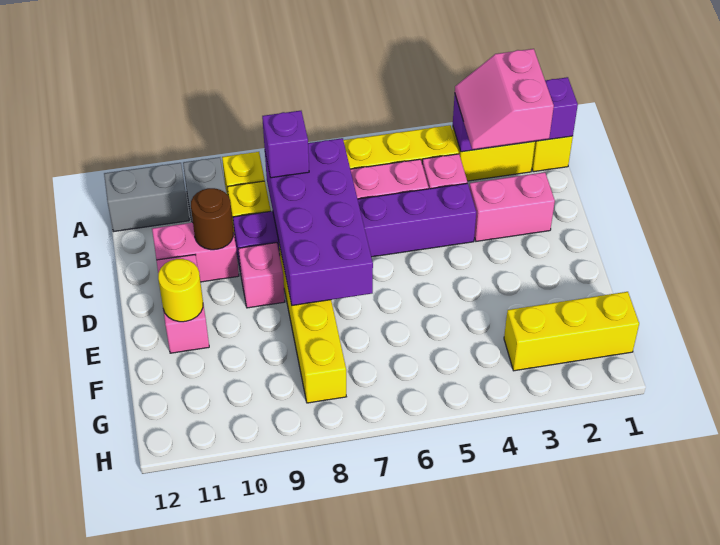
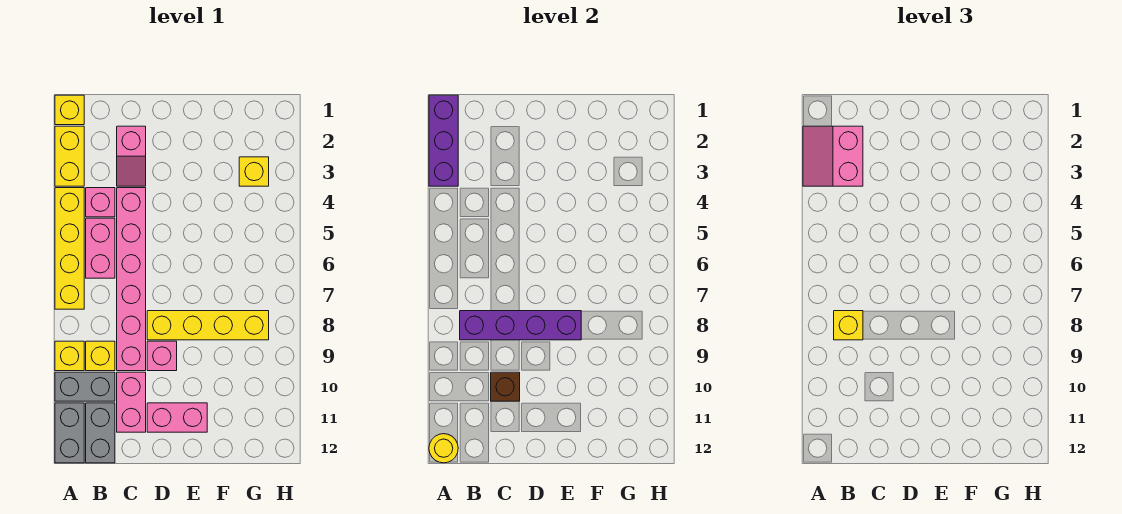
pink slope A2:B3 level 3 top 2 -> pink slope A2:B3 level 3 top B
purple brick B7:E8 level 2 -> purple brick B8:E8 level 2
purple brick B8 level 3 -> yellow brick B8 level 3
none -> grey brick B11:B12 level 1
pink brick C2:C3 level 1 -> pink slope C2:C3 level 1 top 2
purple brick C4:C9 level 1 -> pink brick C4:C9 level 1
brown round brick C10 level 2 -> brown brick C10 level 2
yellow round brick E11 level 2 -> yellow round brick A12 level 2
yellow brick G1:G3 level 1 -> yellow brick G3 level 1

